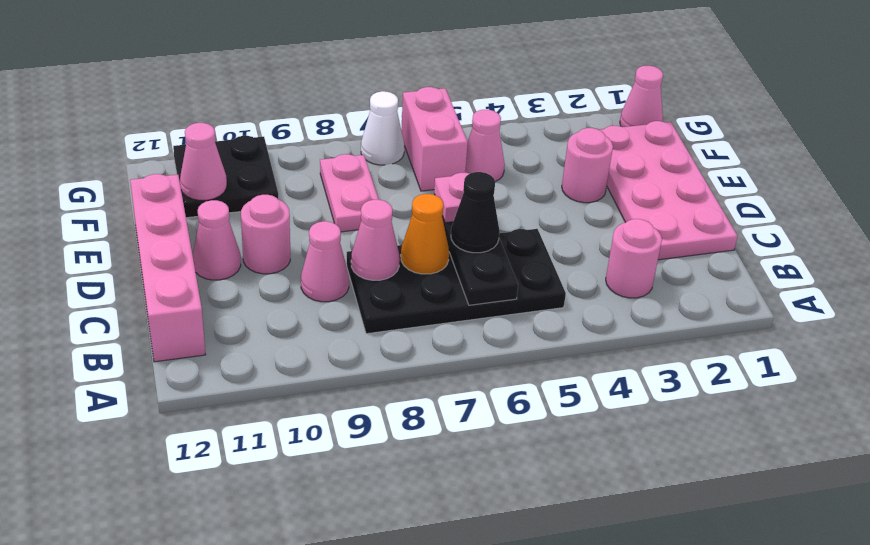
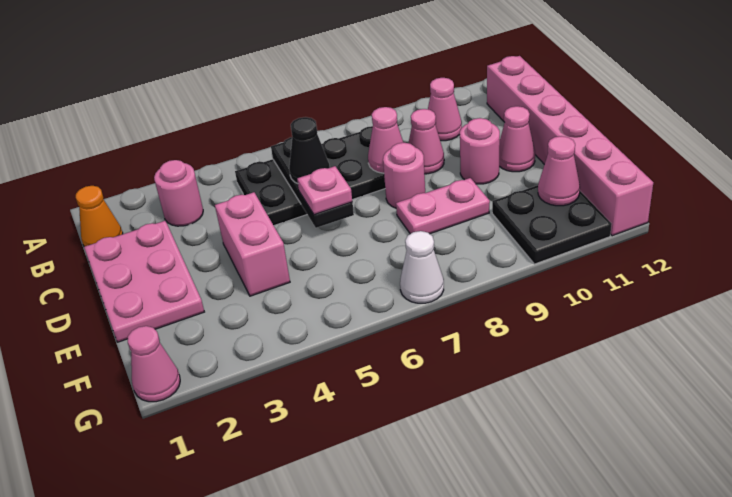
pink brick B12:E12 level 1 -> pink brick B12:G12 level 1
pink plate C1:F2 level 1 -> pink plate C1:E2 level 1
orange cone C7 level 2 -> orange cone B1 level 1
pink round brick E3 level 1 -> pink round brick D8 level 1
pink plate E8:F8 level 1 -> pink plate E8:E9 level 1
pink cone F5 level 1 -> pink cone B10 level 1
pink brick F6:G6 level 1 -> pink brick D4:E4 level 1

